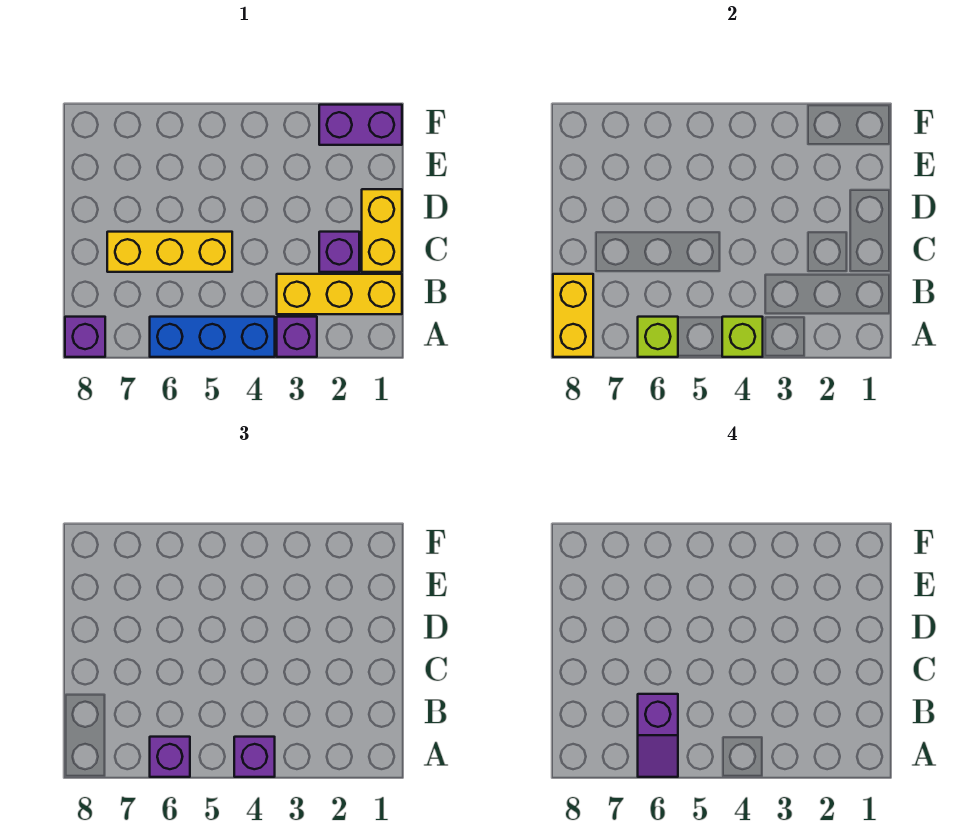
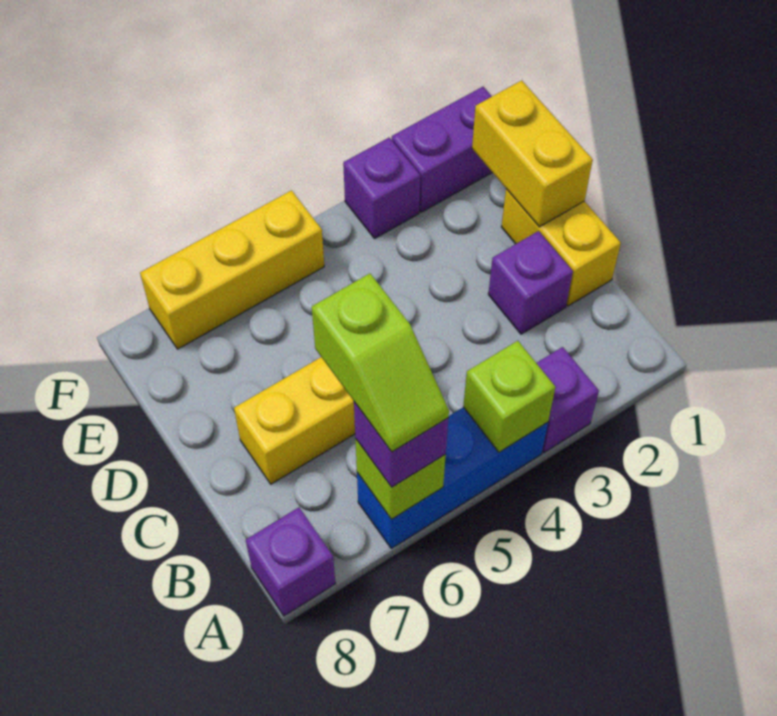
purple brick A4 level 3 -> purple brick F3 level 1
purple slope A6:B6 level 4 top B -> lime slope A6:B6 level 4 top B
yellow brick A8:B8 level 2 -> yellow brick D1:E1 level 2
yellow brick B1:B3 level 1 -> yellow brick F5:F7 level 1

